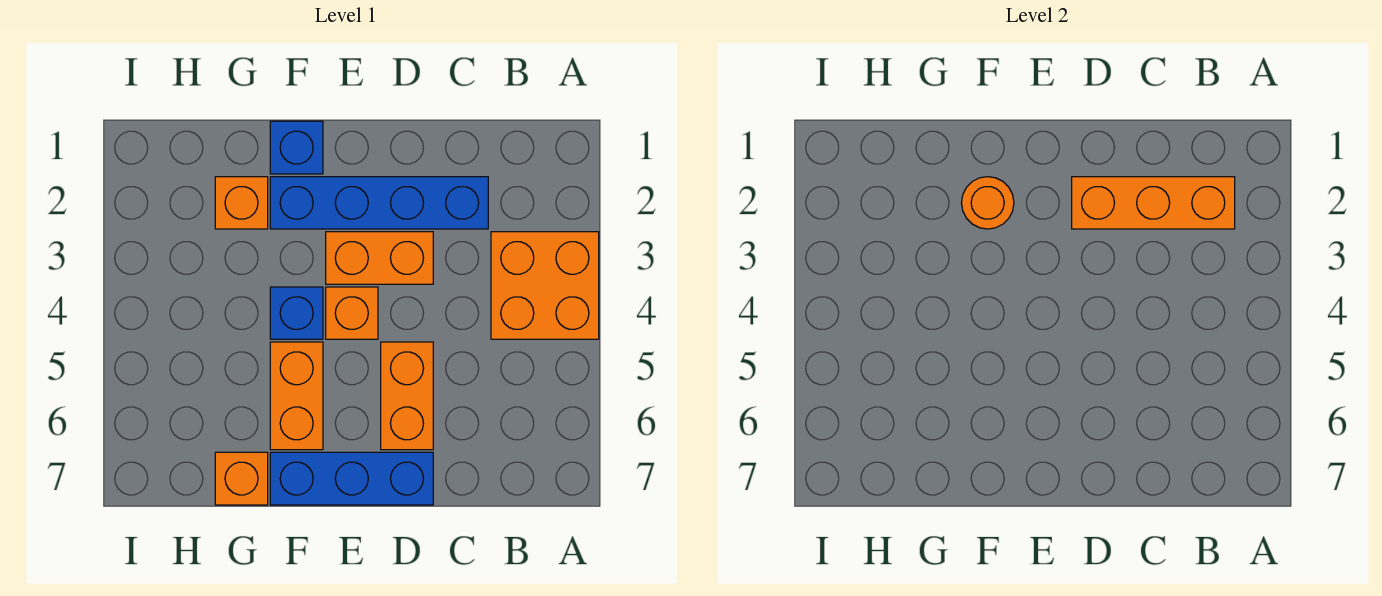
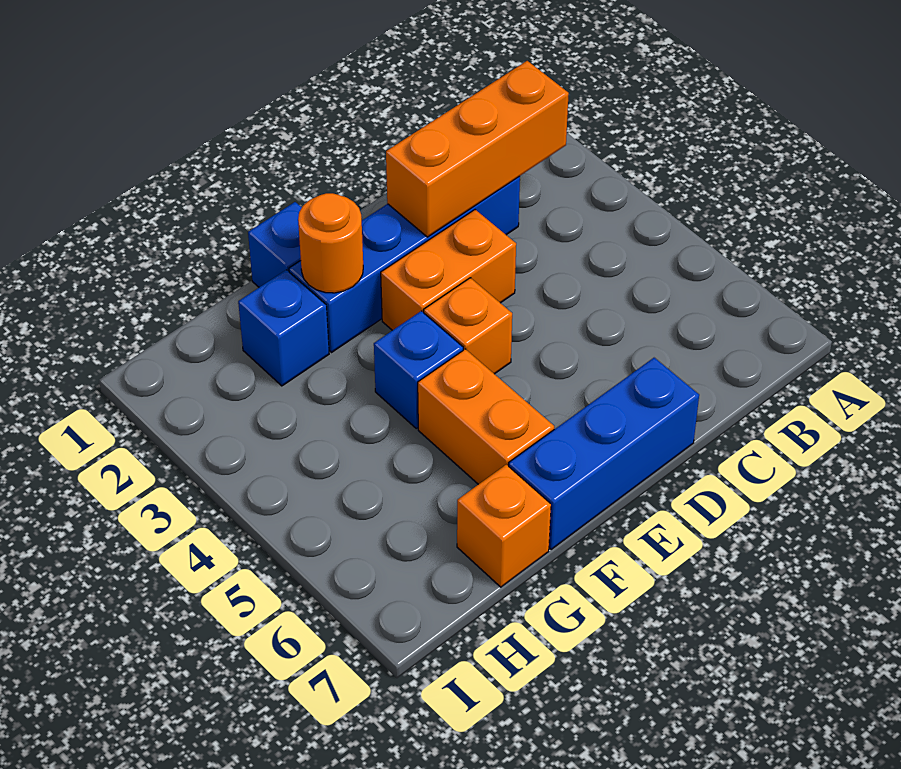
orange brick A3:B4 level 1 -> none
orange brick D5:D6 level 1 -> none
orange brick G2 level 1 -> blue brick G2 level 1

